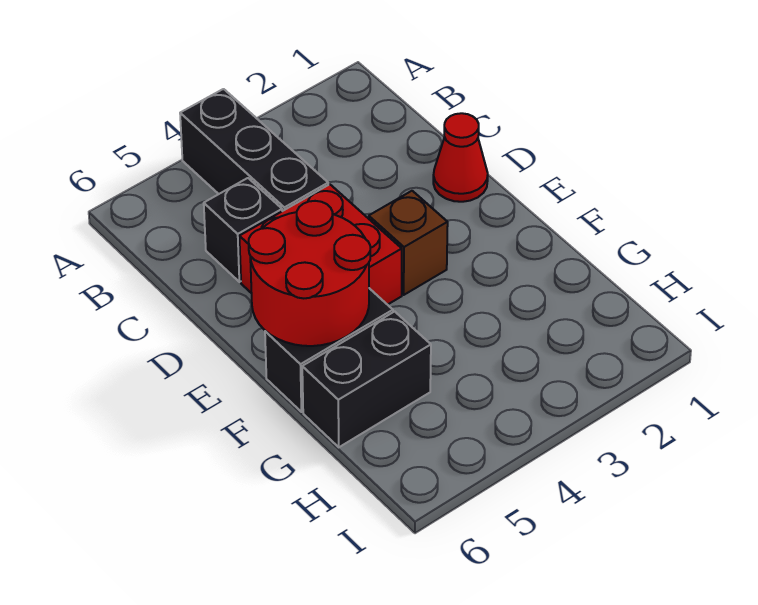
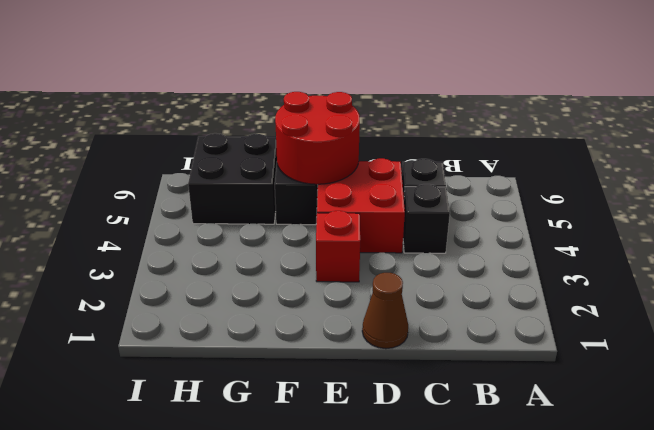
black brick A4:C4 level 1 -> black brick C4 level 1
red cone D1 level 1 -> brown cone D1 level 1
brown brick E3 level 1 -> red brick E3 level 1
black brick G5:G6 level 1 -> black brick G5:H6 level 1

